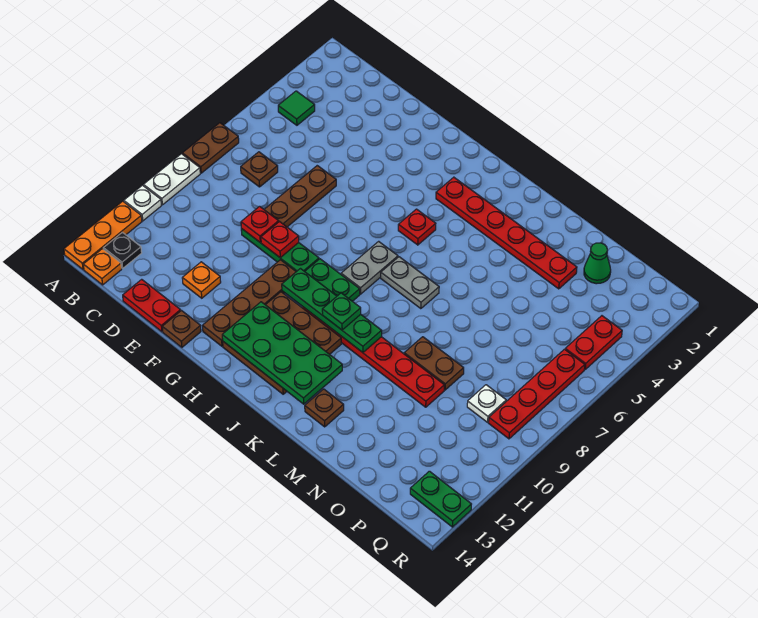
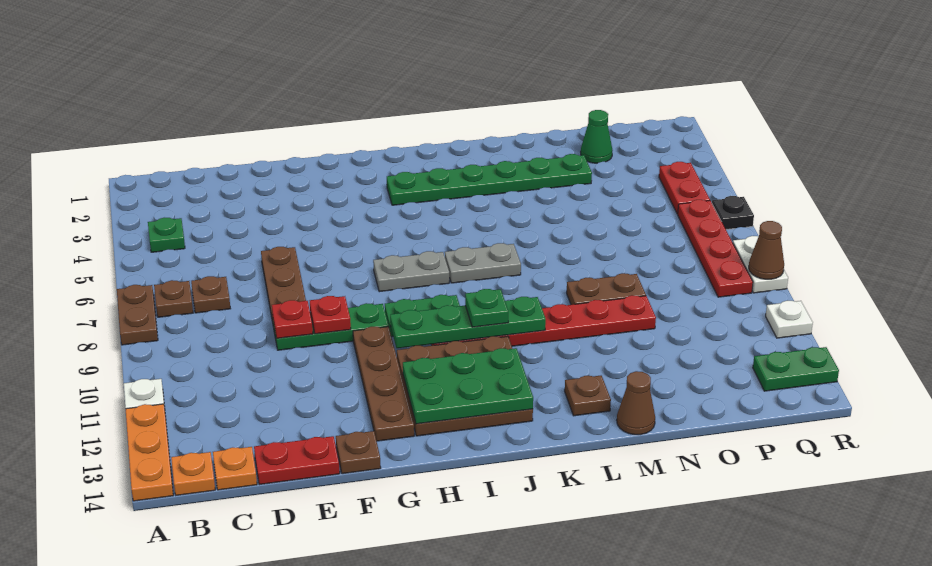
white plate A9:A10 level 1 -> white plate R8:R9 level 1
green tile B4 level 1 -> green plate B4 level 1
none -> brown plate B7 level 1
black plate B13 level 1 -> black plate R6 level 1
orange plate E12 level 1 -> orange plate C14 level 1
green plate H12:K13 level 2 -> green plate H12:J13 level 2
red plate I3:N3 level 1 -> green plate I3:N3 level 1
red plate I5 level 1 -> none
grey plate I7:I8 level 1 -> grey plate H7:I7 level 1
none -> brown cone M14 level 1
white plate P9 level 1 -> white plate R11 level 1
none -> brown cone R9 level 2

